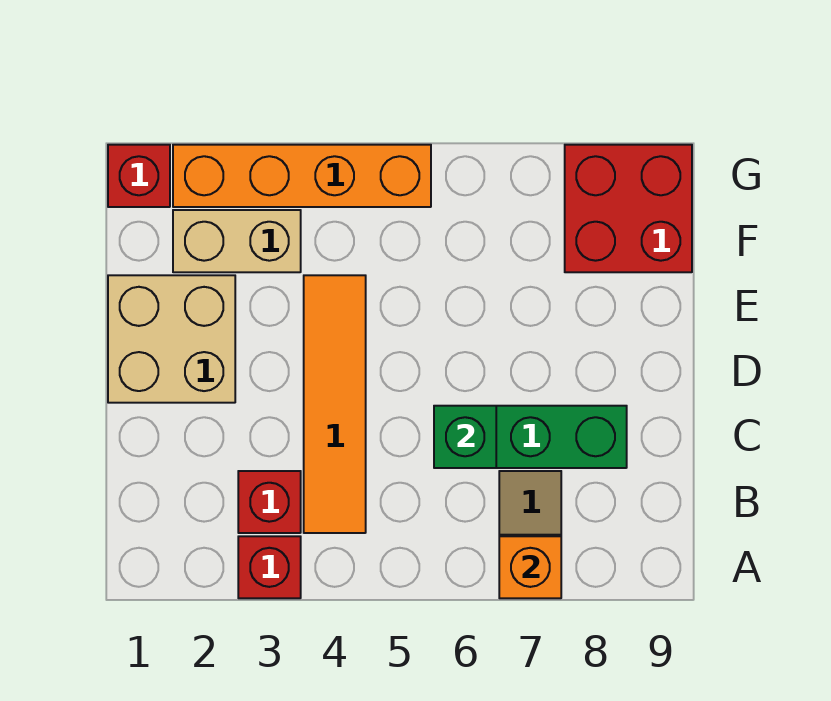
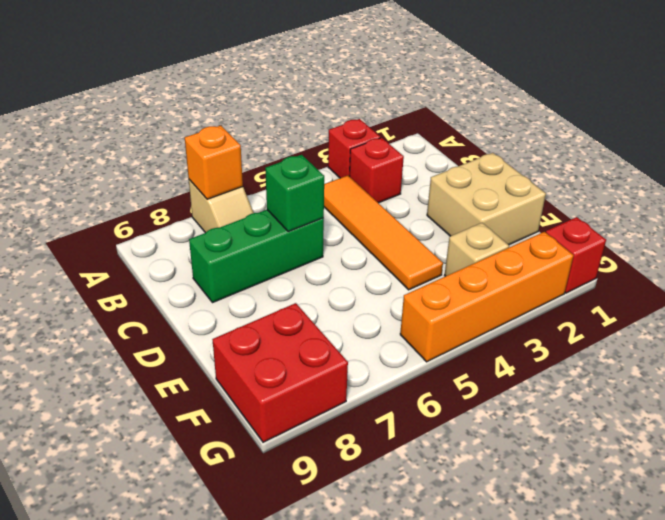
tan brick F2:F3 level 1 -> tan brick F3 level 1

